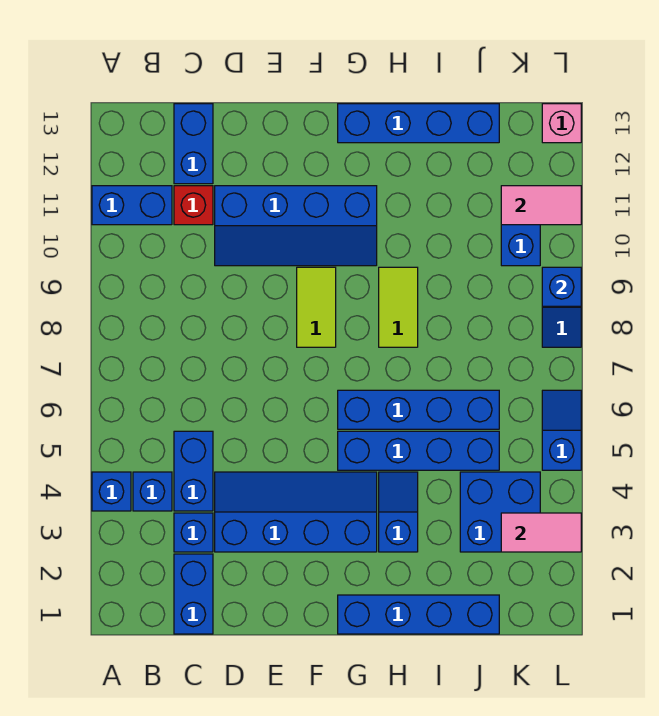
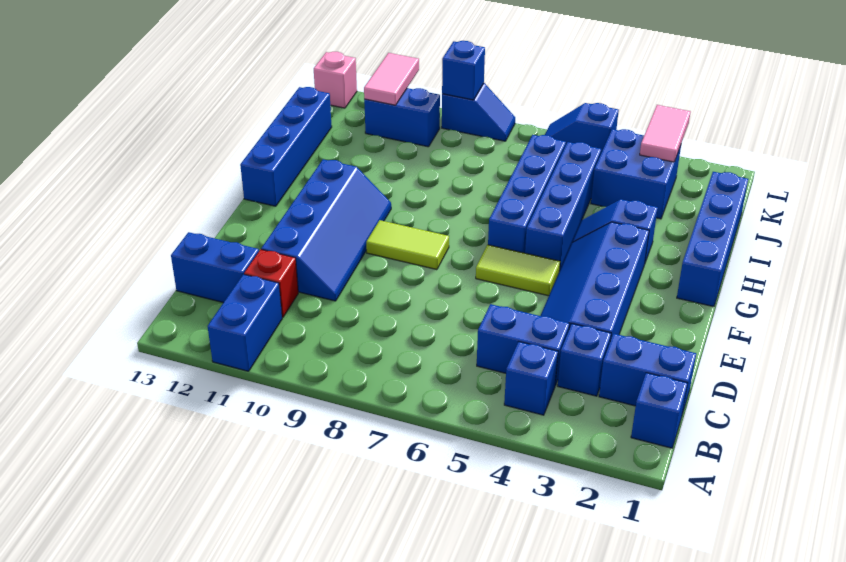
blue brick A4 level 1 -> blue brick B1 level 1
lime tile H8:H9 level 1 -> lime tile F5:F6 level 1

